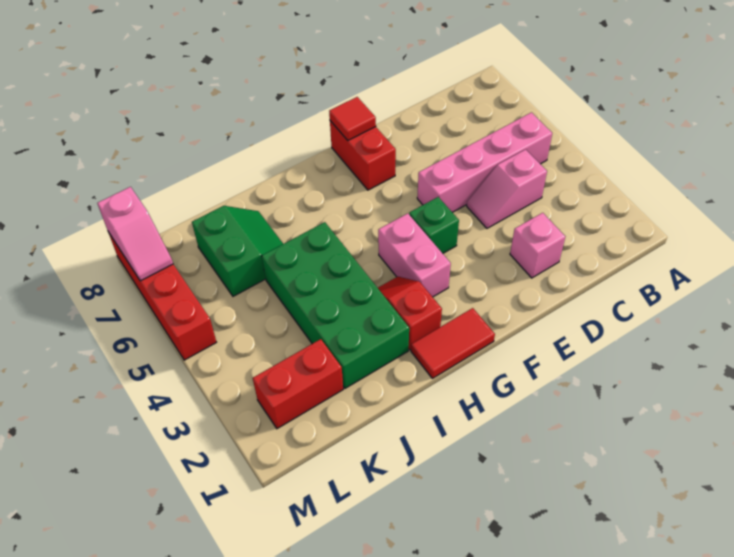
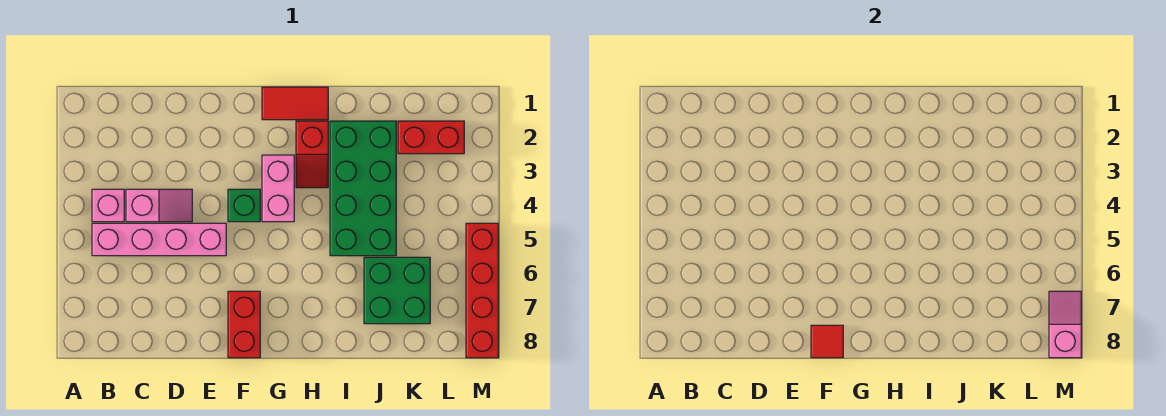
pink brick D2 level 1 -> pink brick B4 level 1
green slope J6:K7 level 1 top K -> green brick J6:K7 level 1

